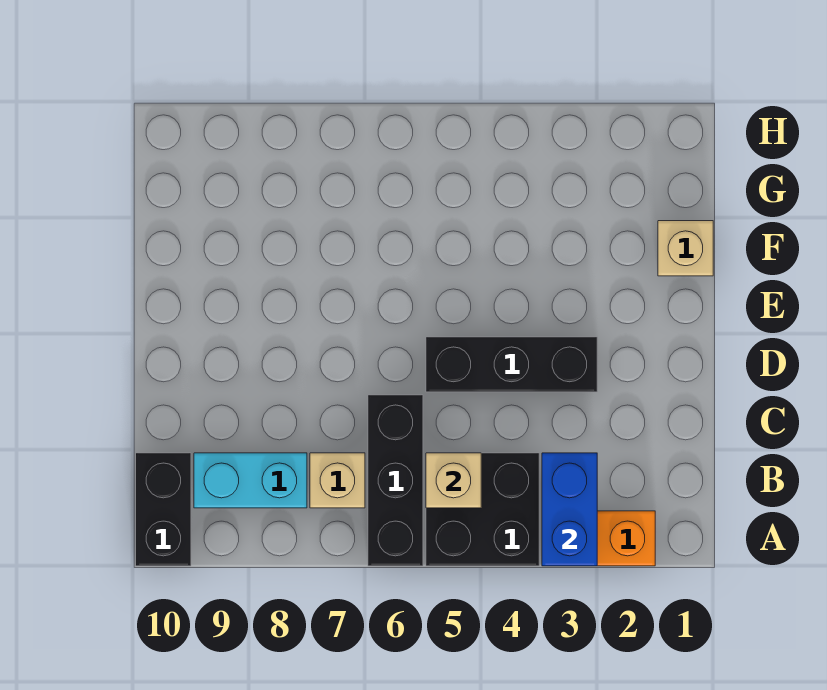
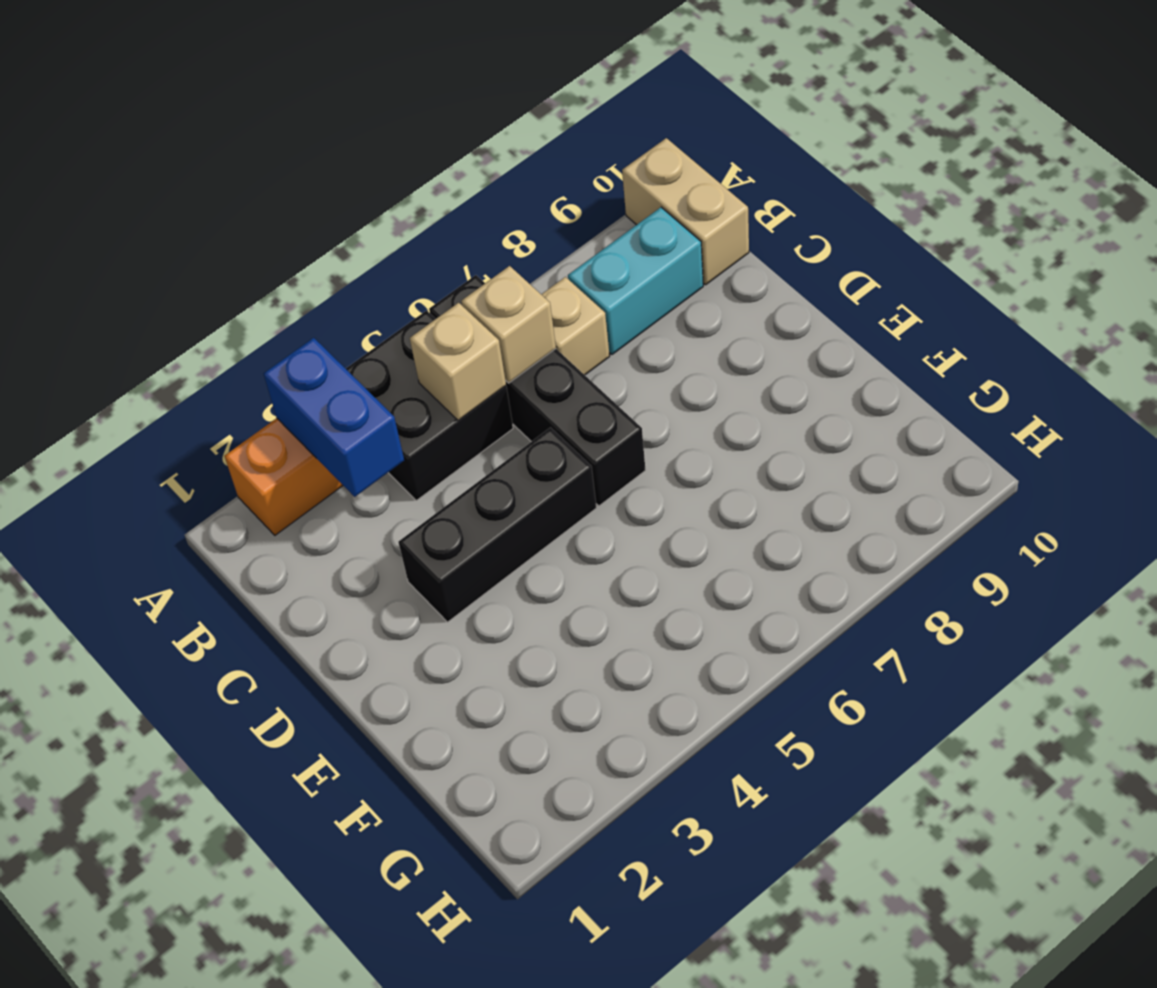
black brick A6:C6 level 1 -> black brick A6:D6 level 1
black brick A10:B10 level 1 -> tan brick A10:B10 level 1
tan brick F1 level 1 -> tan brick B6 level 2

